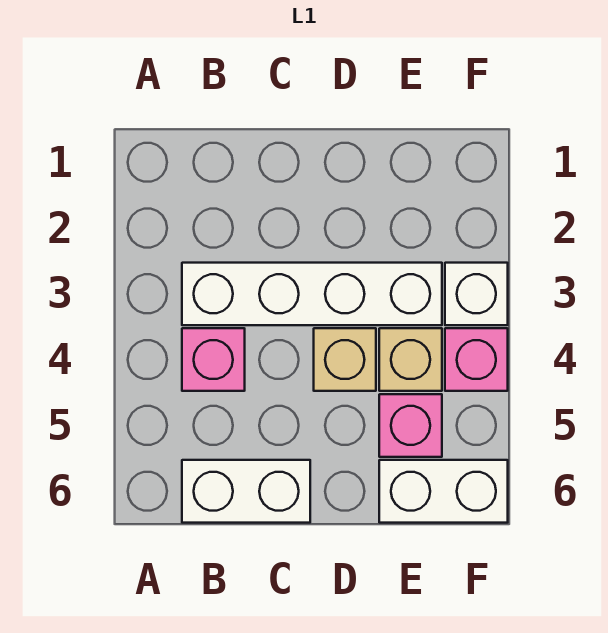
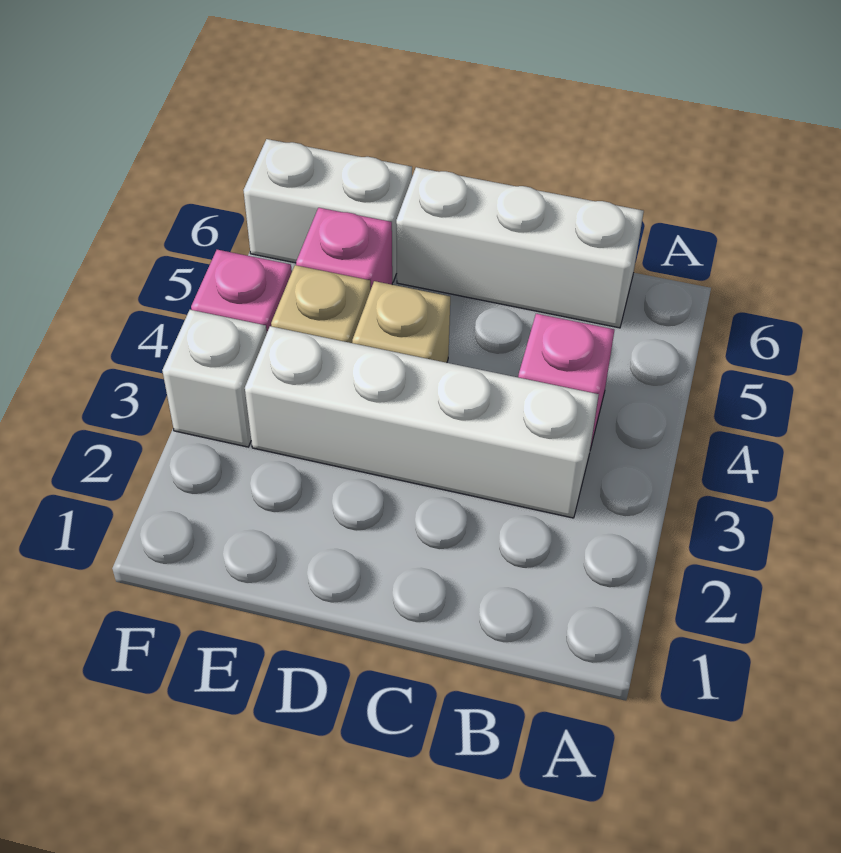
white brick B6:C6 level 1 -> white brick B6:D6 level 1

